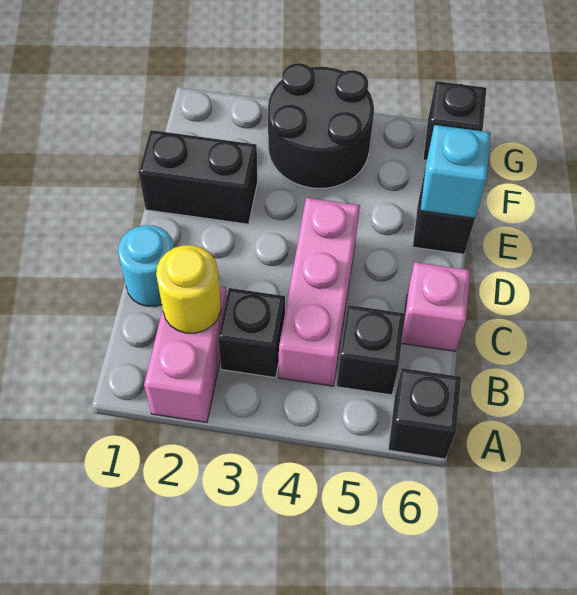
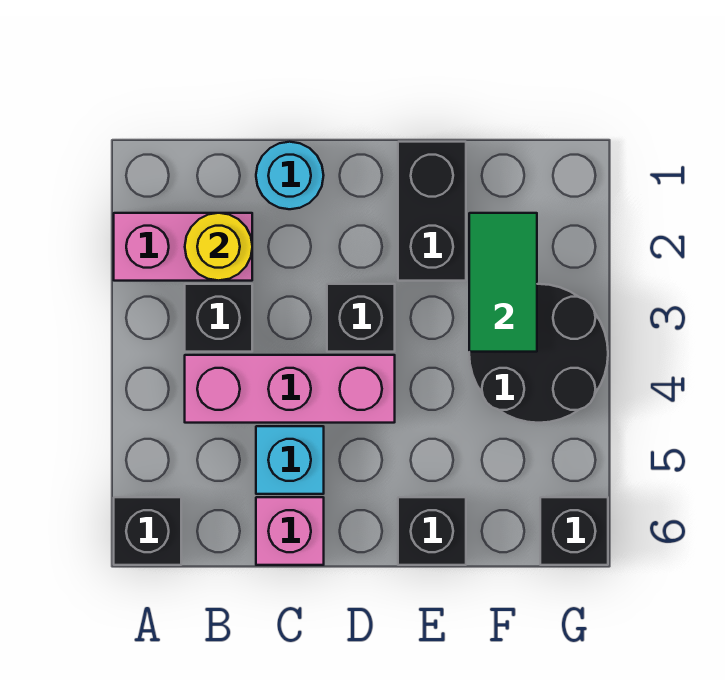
black brick B5 level 1 -> black brick D3 level 1
cyan brick E6 level 2 -> cyan brick C5 level 1
none -> green tile F2:F3 level 2

